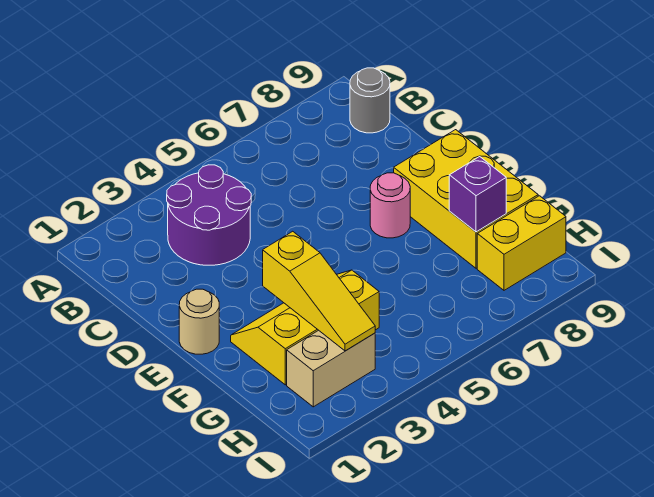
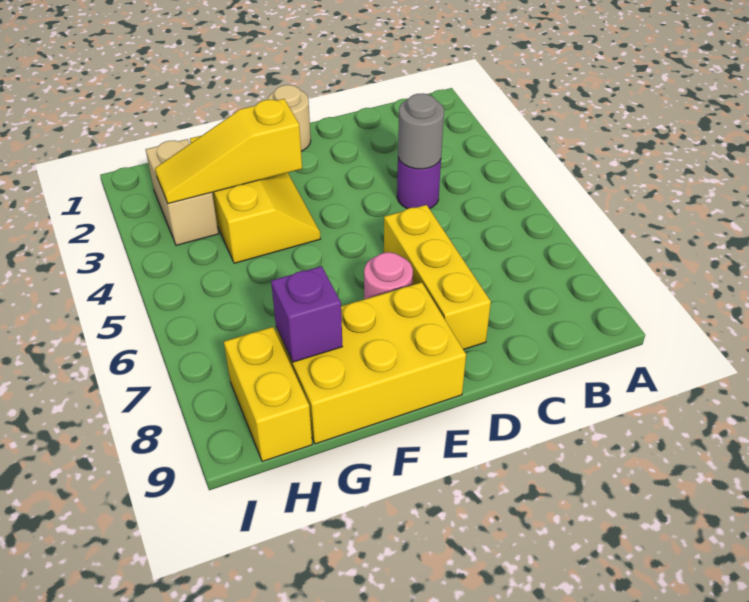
purple round brick B3:C4 level 1 -> purple round brick C4 level 1
grey round brick B9 level 1 -> grey round brick C4 level 2
none -> yellow brick D6:D8 level 1

